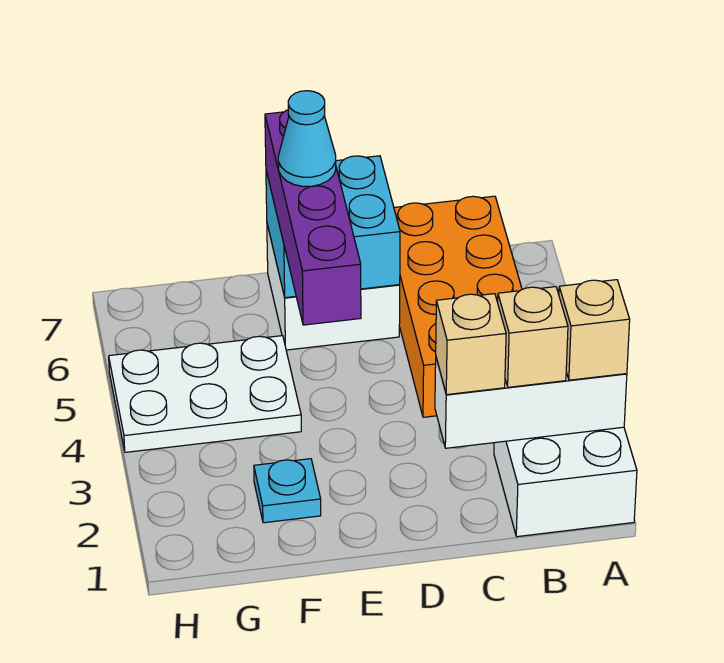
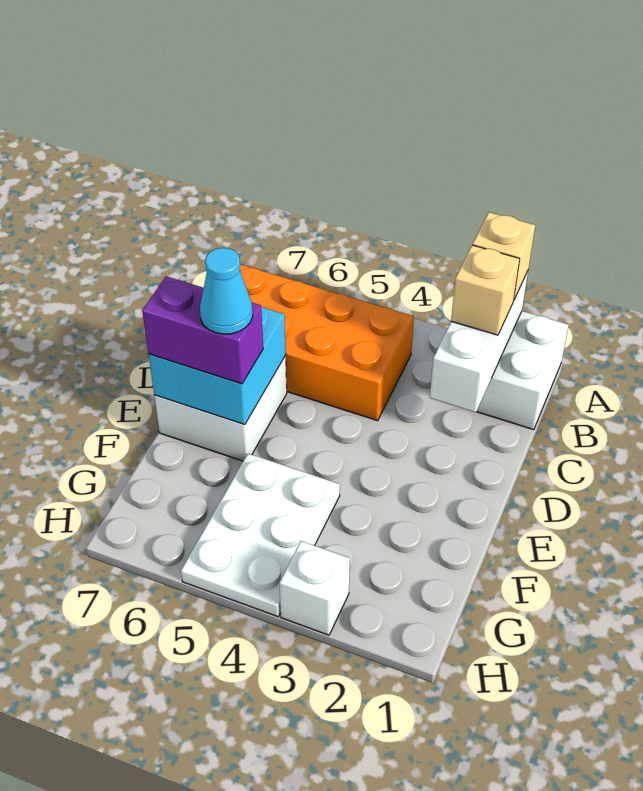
tan brick C2 level 3 -> none
purple brick E4:E7 level 3 -> purple brick E6:E7 level 3
cyan plate F2 level 1 -> none
none -> white brick H3 level 1

